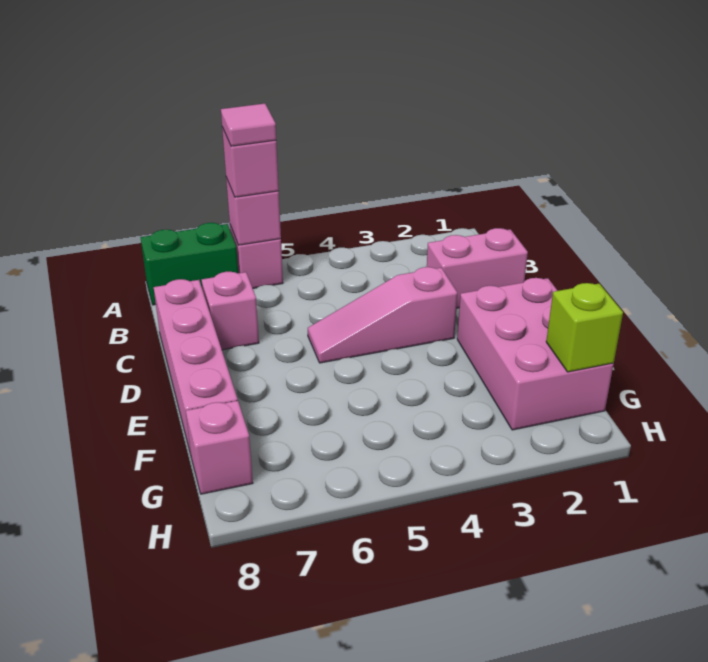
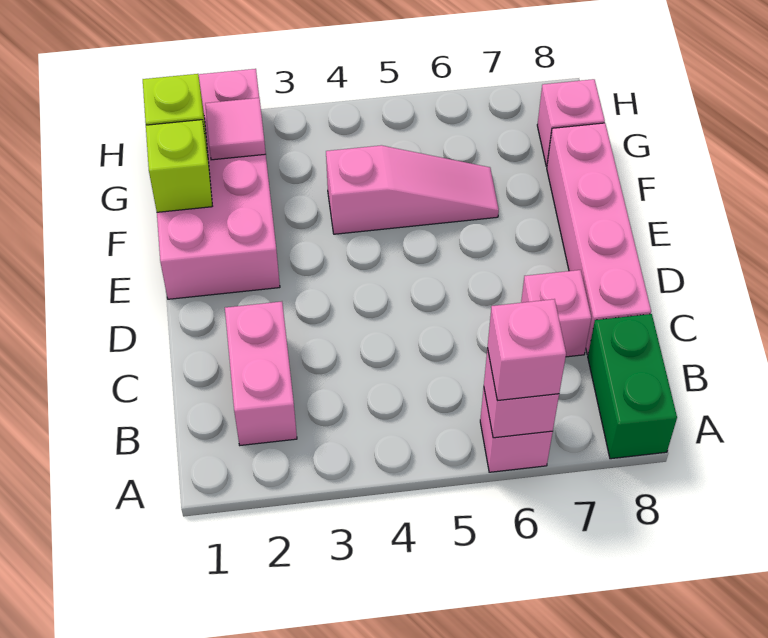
pink tile A6 level 4 -> pink tile G2 level 2
green brick A7:A8 level 1 -> green brick A8:B8 level 1
pink brick C1:C2 level 1 -> pink brick B2:C2 level 1
pink slope D3:D5 level 1 top 3 -> pink slope F4:F6 level 1 top 4
pink brick E1:G2 level 1 -> pink brick E1:H2 level 1
none -> lime brick F1 level 2

